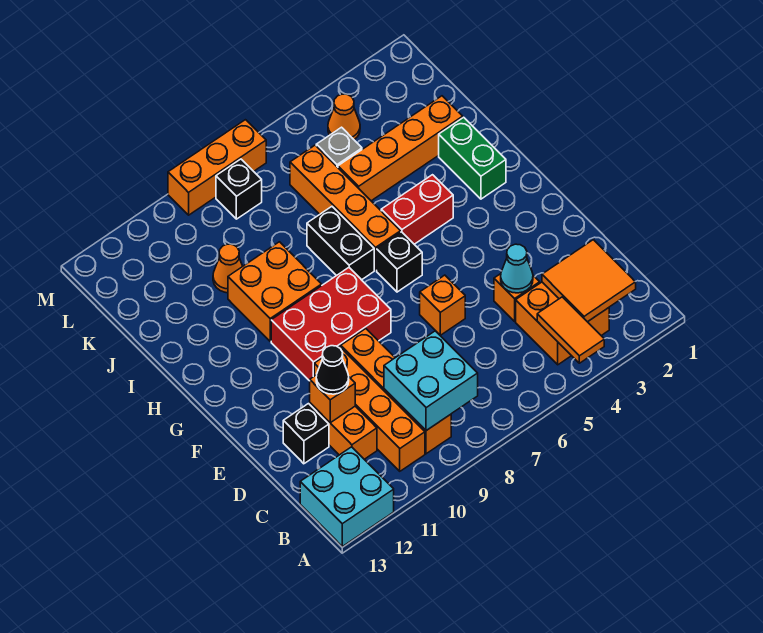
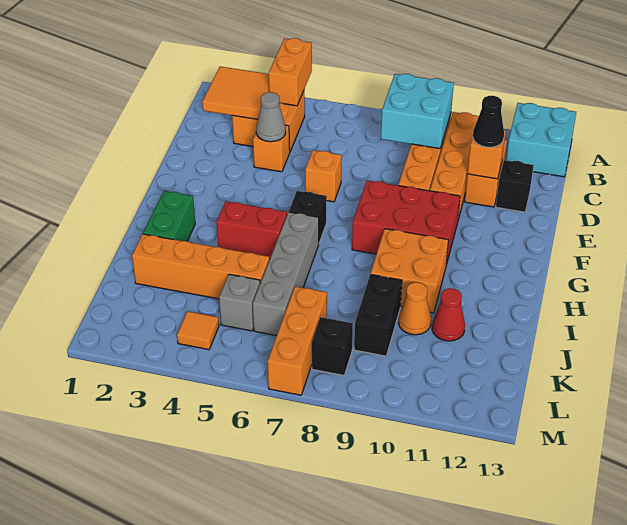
orange tile A4:B4 level 2 -> orange brick A4:B4 level 2
cyan cone D4 level 2 -> grey cone D4 level 2
orange brick H6:K6 level 1 -> grey brick H6:K6 level 1
black brick H7:I7 level 1 -> black brick J9:K9 level 1
none -> red cone J11 level 1
orange cone L4 level 1 -> orange tile L4 level 1
orange brick M7:M9 level 1 -> orange brick K7:M7 level 1

